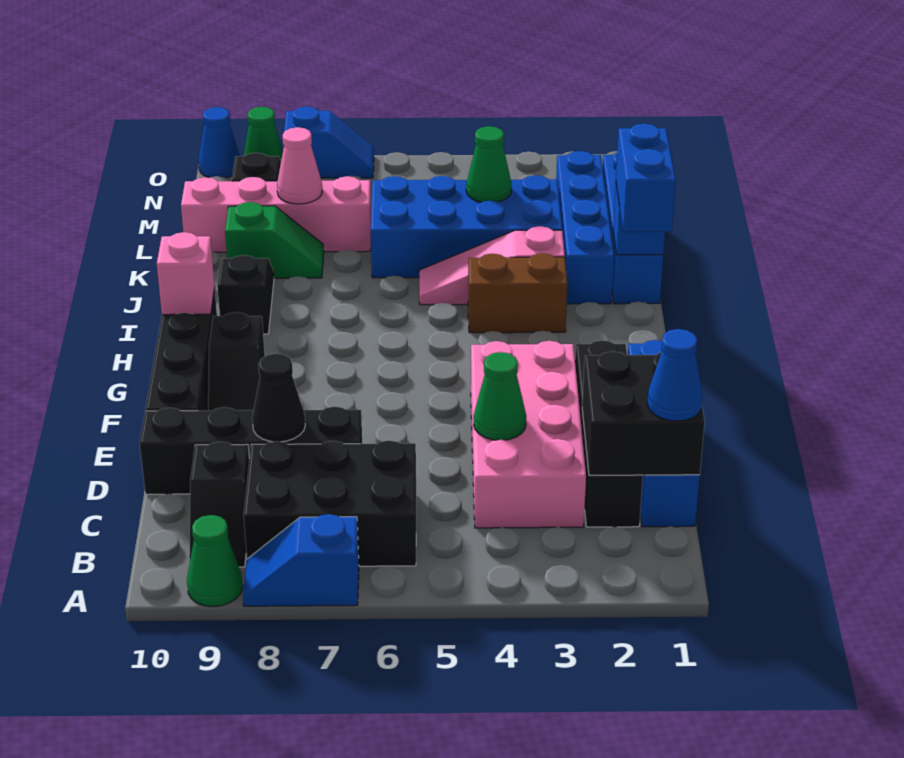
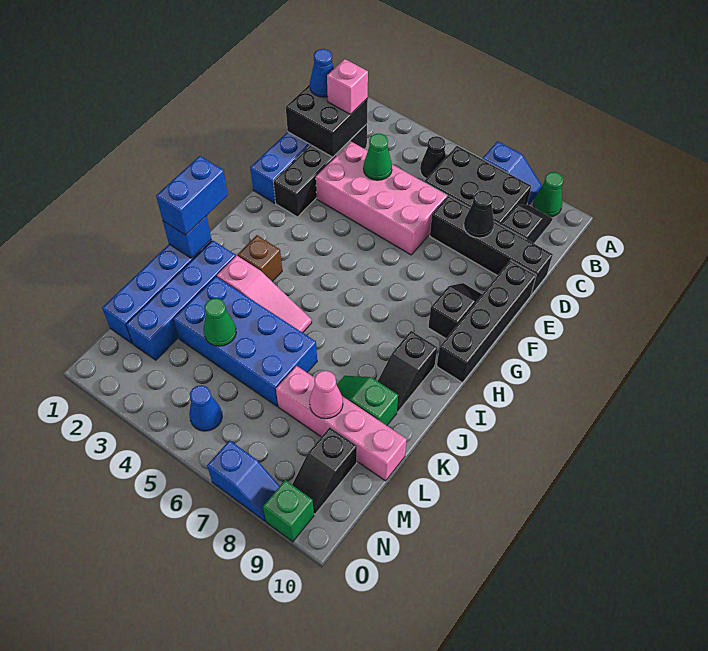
none -> black cone B5 level 1
pink brick C3:F4 level 1 -> pink brick D3:E6 level 1
pink brick H10 level 2 -> pink brick C2 level 3
brown brick I3:I4 level 1 -> brown brick I3 level 1
blue slope O7:O8 level 1 top 8 -> blue slope O7:O8 level 1 top 7
green cone O9 level 1 -> green brick O9 level 1
blue cone O10 level 1 -> blue cone N5 level 1

